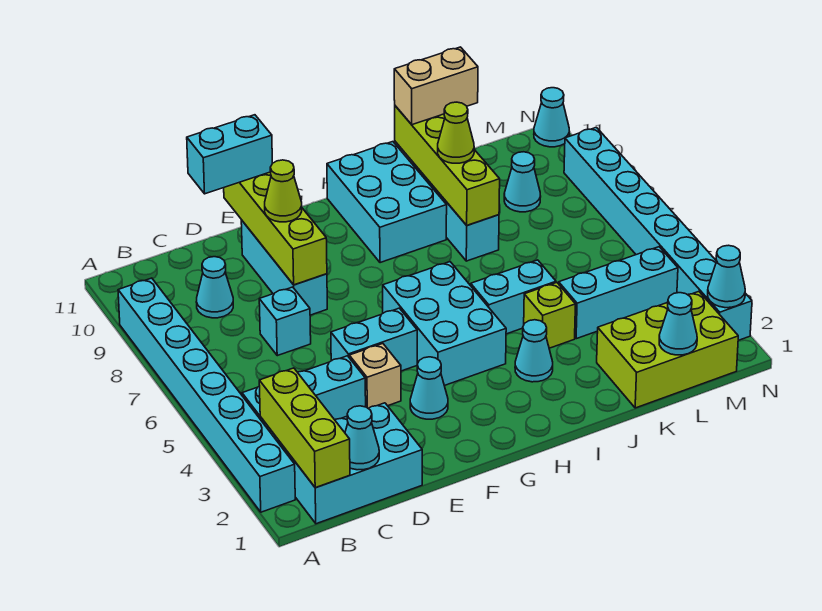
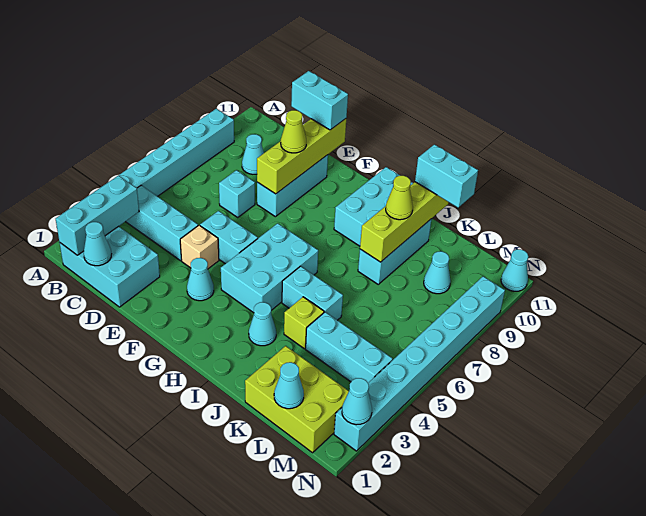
lime brick B1:B3 level 2 -> cyan brick B1:B3 level 2
tan brick J11:K11 level 3 -> cyan brick J11:K11 level 3

